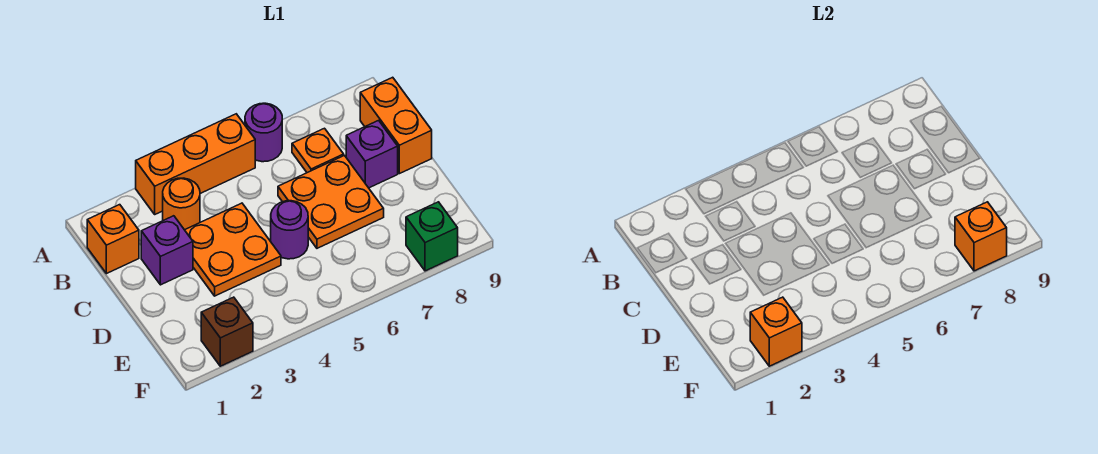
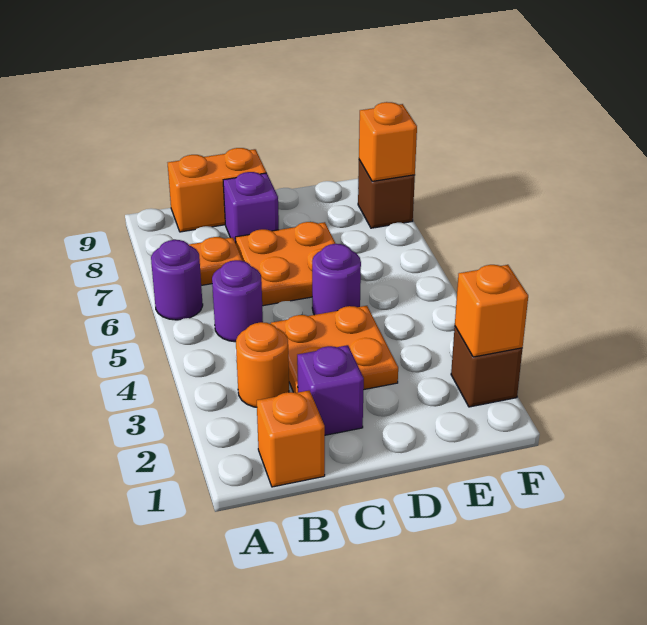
orange brick A3:A5 level 1 -> none
none -> purple round brick B5 level 1
green brick F8 level 1 -> brown brick F8 level 1

